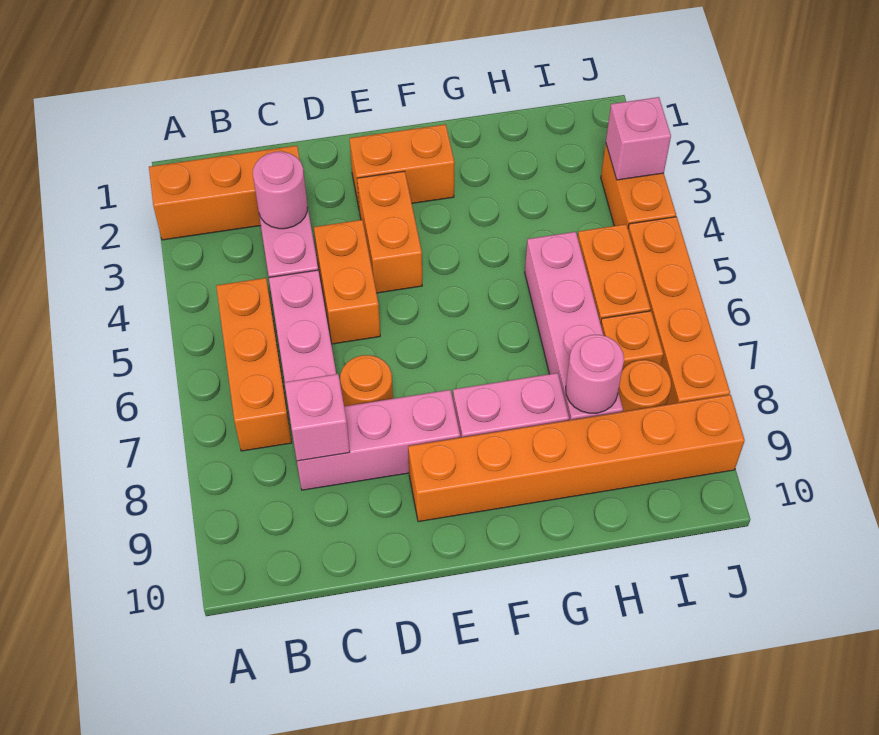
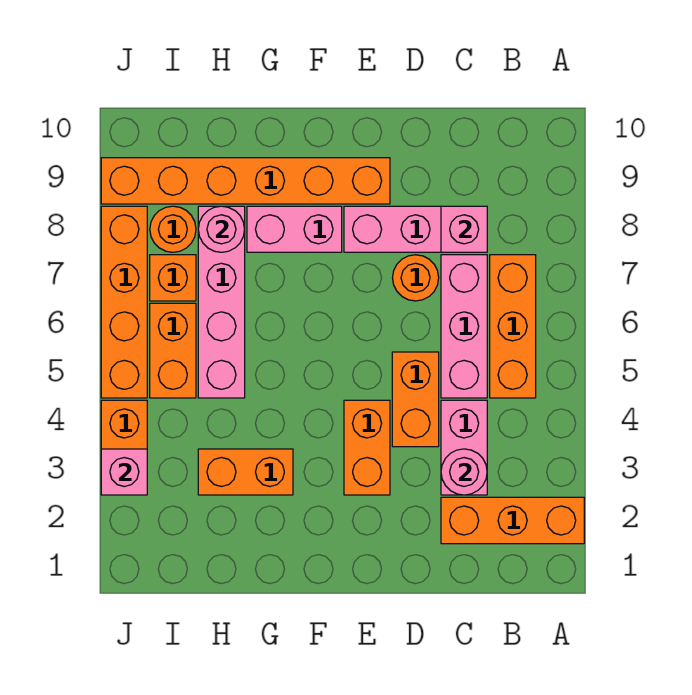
orange brick E2:F2 level 1 -> orange brick G3:H3 level 1

